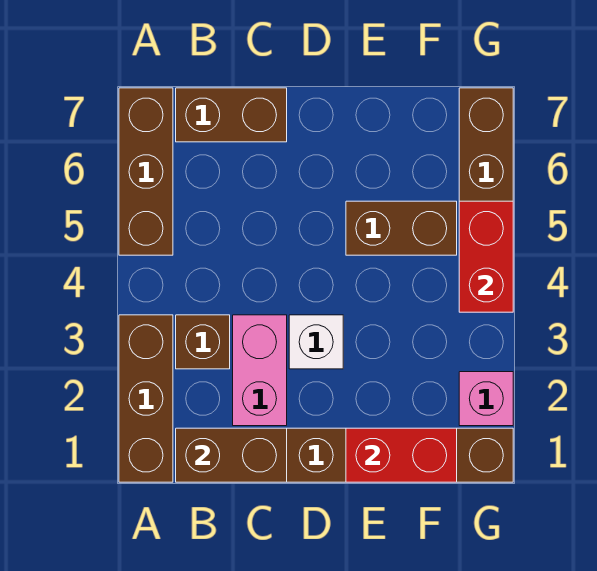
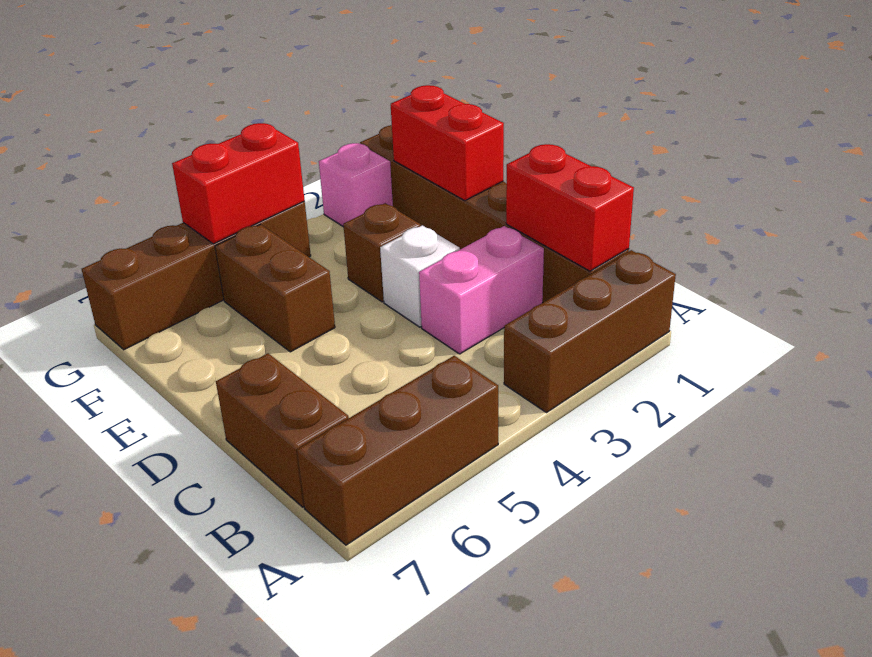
brown brick B1:C1 level 2 -> red brick B1:C1 level 2
brown brick B3 level 1 -> brown brick E3 level 1

